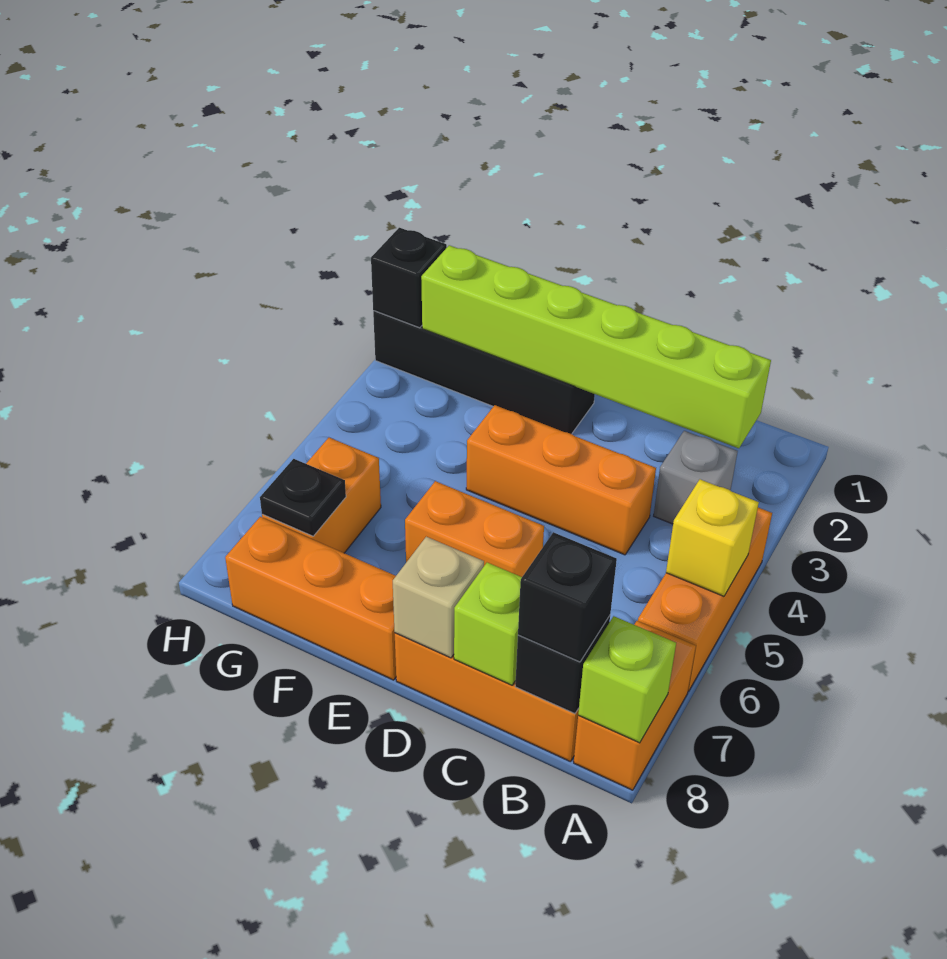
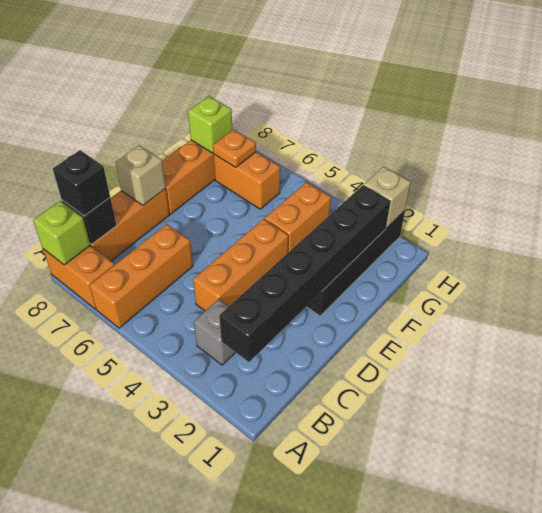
orange brick A4:A6 level 1 -> orange brick A6:C6 level 1
yellow brick A5 level 2 -> none
lime brick B2:G2 level 2 -> black brick B2:G2 level 2
lime brick C8 level 2 -> lime brick G8 level 2
orange brick D6:E6 level 1 -> orange brick F4:G4 level 1
black plate G7 level 2 -> orange plate G7 level 2
black brick H2 level 2 -> tan brick H2 level 2

